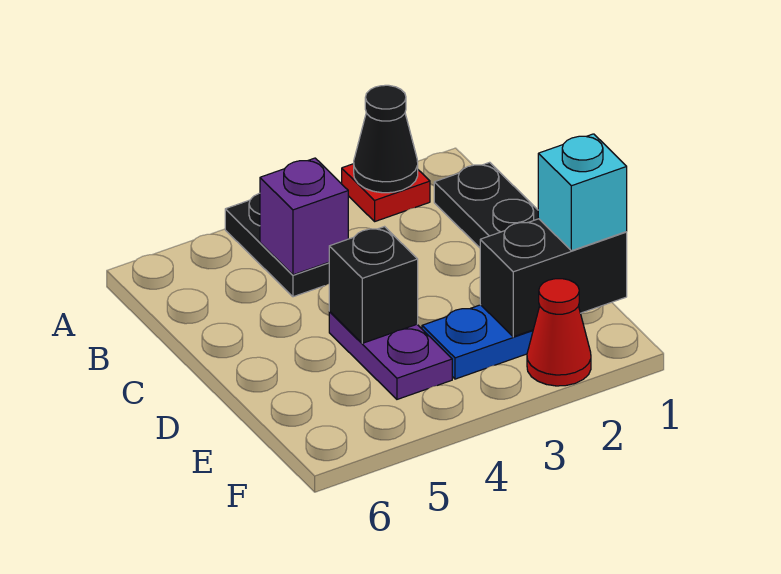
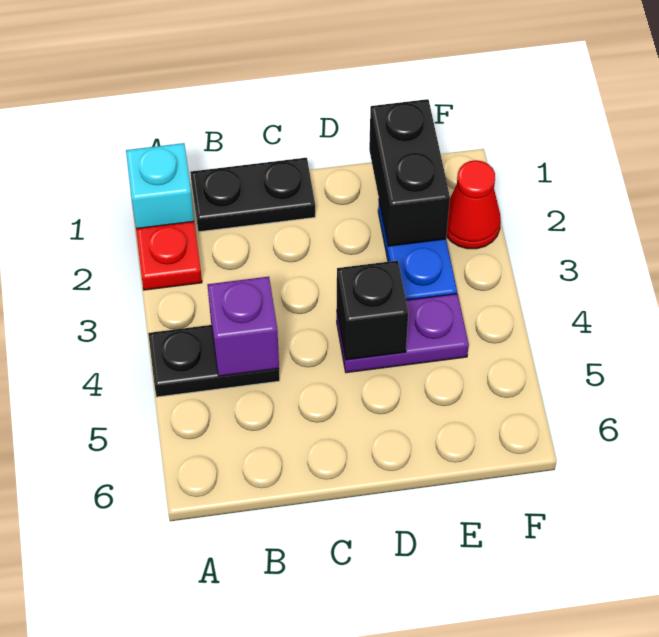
black cone A2 level 2 -> none
cyan brick E1 level 3 -> cyan brick A1 level 1

